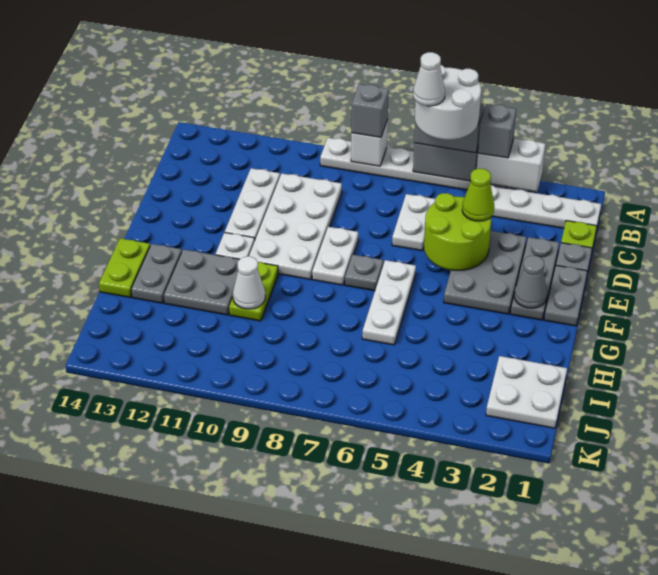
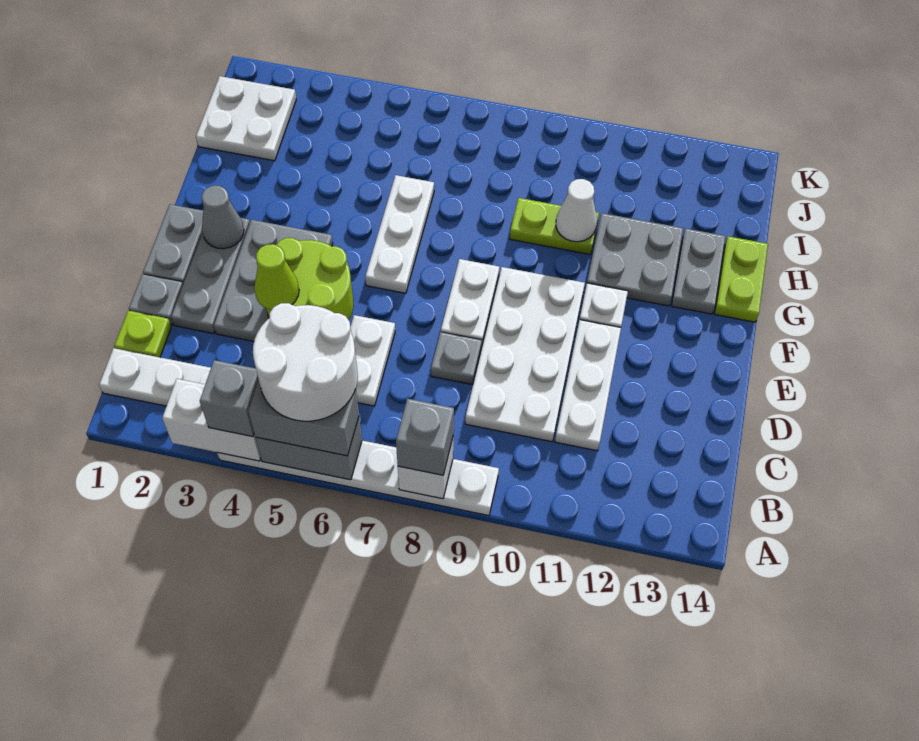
white cone B6 level 5 -> none
grey plate F7 level 1 -> grey plate D8 level 1
lime plate G10:H10 level 1 -> lime plate H9:H10 level 1

